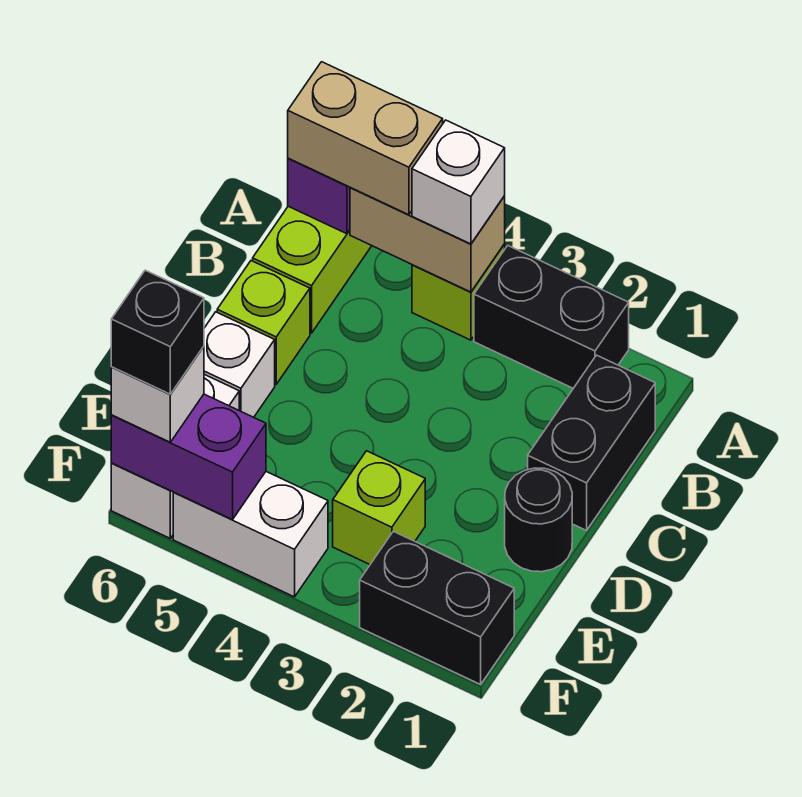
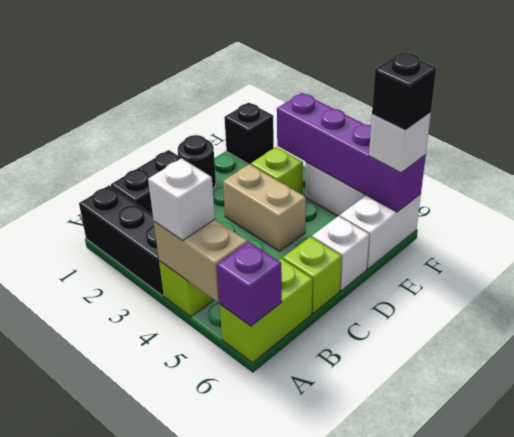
black brick A2:A3 level 1 -> black brick A1:A3 level 1
tan brick A5:A6 level 3 -> tan brick D3:D4 level 1
black brick F1:F2 level 1 -> black brick F1 level 1
purple brick F5:F6 level 2 -> purple brick F3:F6 level 2

